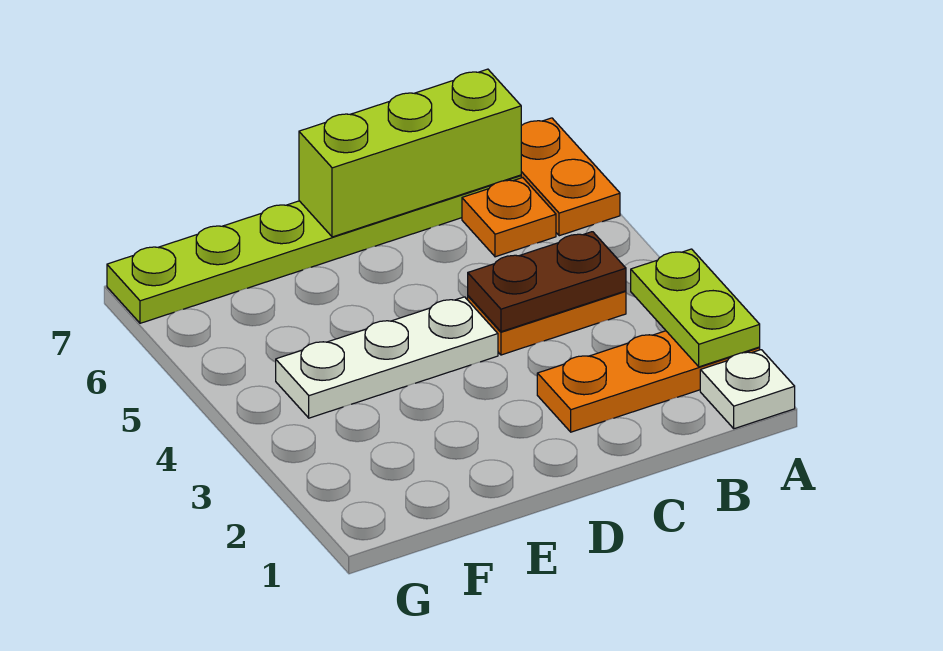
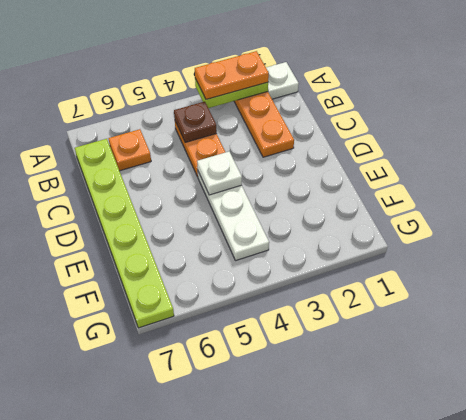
orange plate A6:A7 level 1 -> orange plate A2:A3 level 3
brown plate B4:C4 level 2 -> brown plate B4 level 2
lime brick B7:D7 level 2 -> none
none -> white plate D4 level 2

